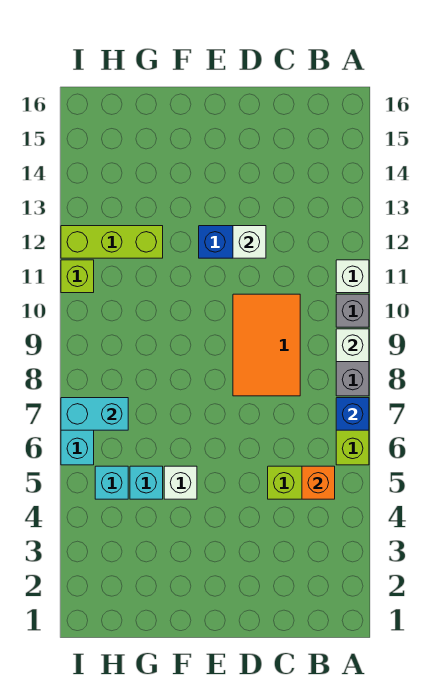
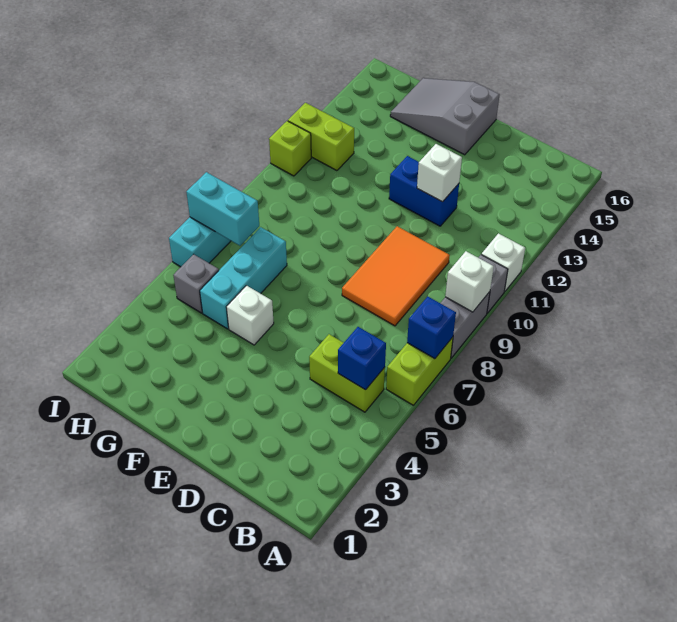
orange brick B5 level 2 -> blue brick B5 level 2
none -> grey slope E15:G16 level 1 top E
cyan brick G5 level 1 -> cyan brick G5:G7 level 1
lime brick G12:I12 level 1 -> lime brick H12:I12 level 1
cyan brick H5 level 1 -> grey brick H5 level 1

